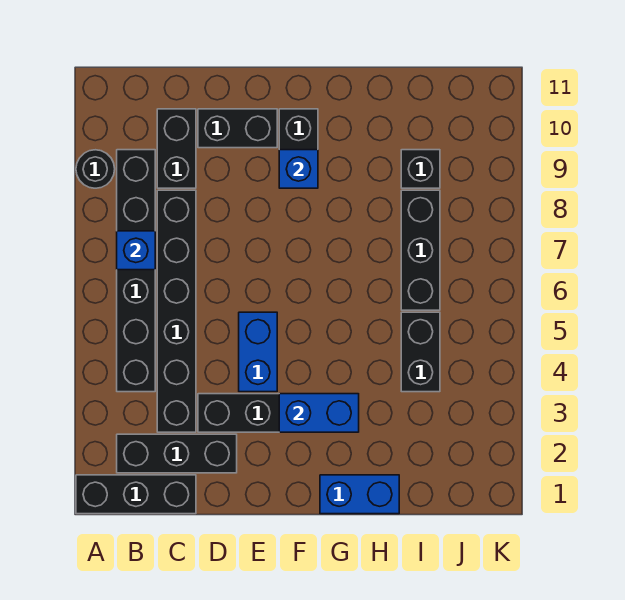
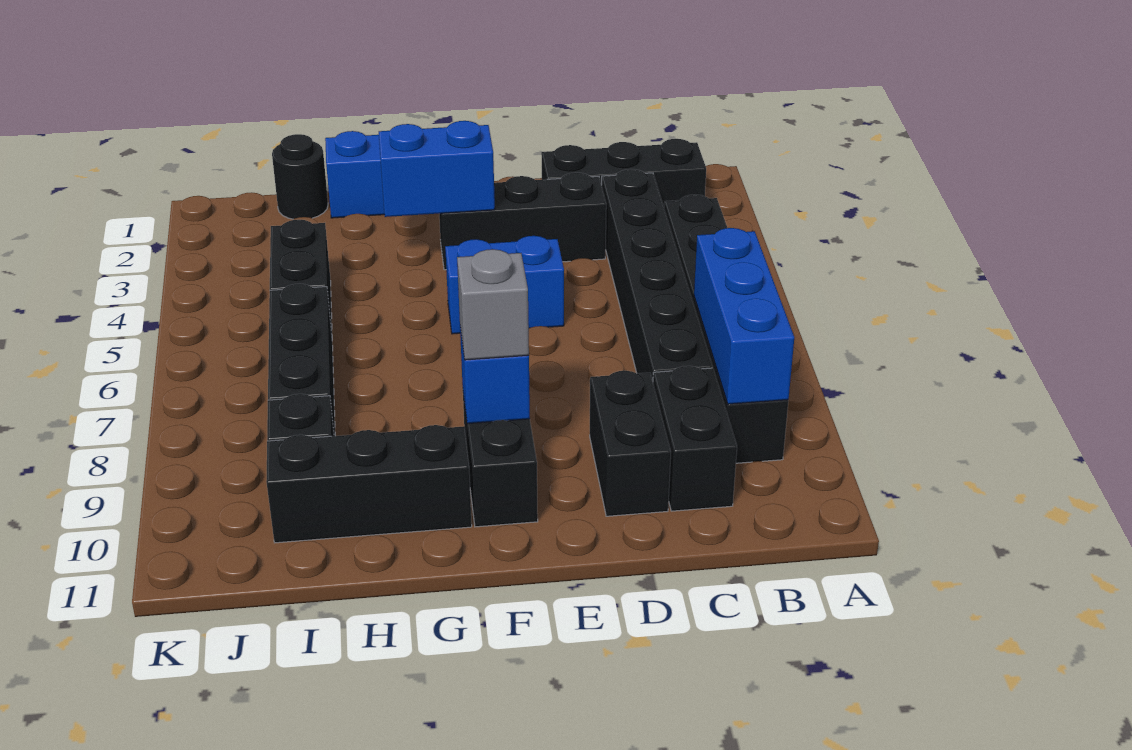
black brick A1:C1 level 1 -> black brick G10:I10 level 1
black round brick A9 level 1 -> black round brick I1 level 1
blue brick B7 level 2 -> blue brick B7:B9 level 2
black brick D10:E10 level 1 -> black brick D9:D10 level 1
blue brick E4:E5 level 1 -> blue brick E5:F5 level 1
none -> grey brick F9 level 3

